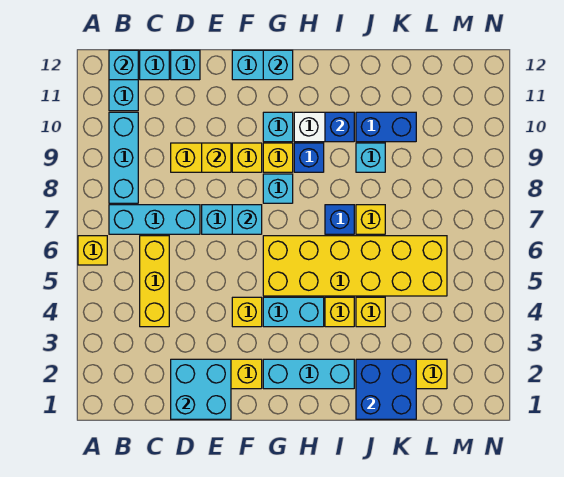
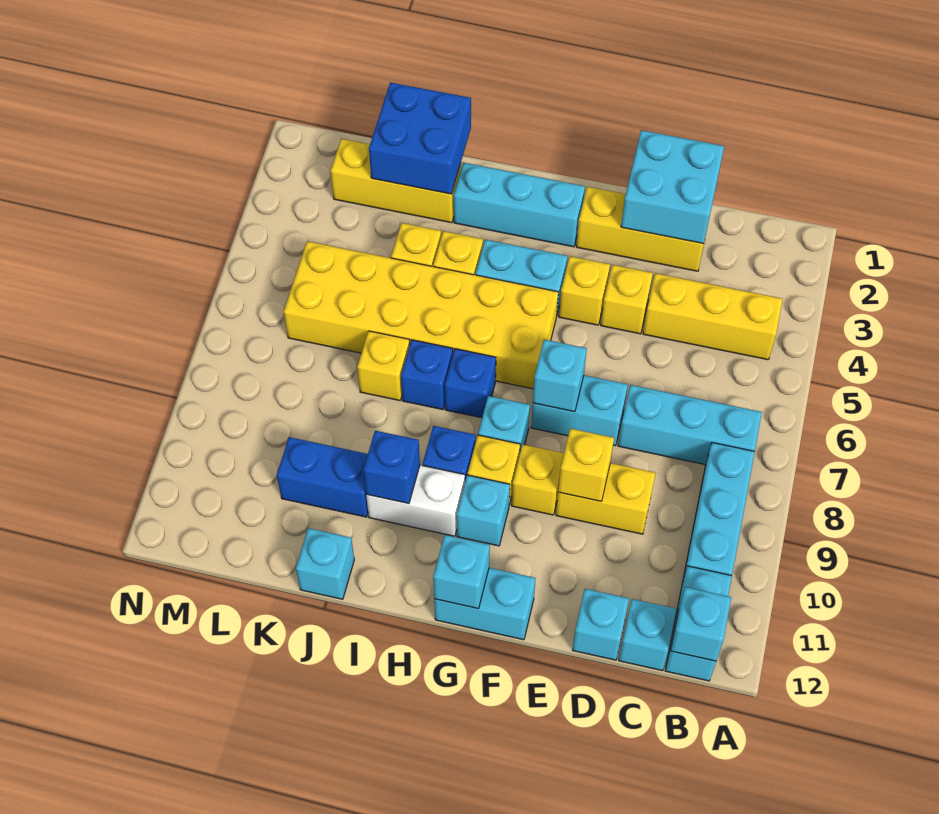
yellow brick A6 level 1 -> yellow brick E4 level 1
yellow brick C4:C6 level 1 -> yellow brick B4:D4 level 1
none -> blue brick H7 level 1
cyan brick J9 level 1 -> cyan brick J12 level 1

